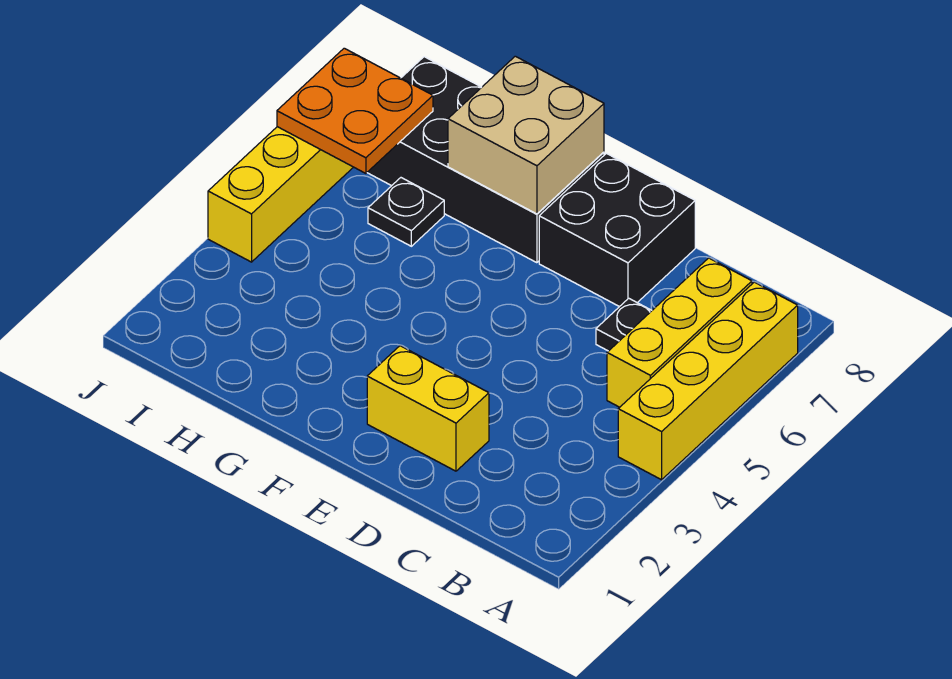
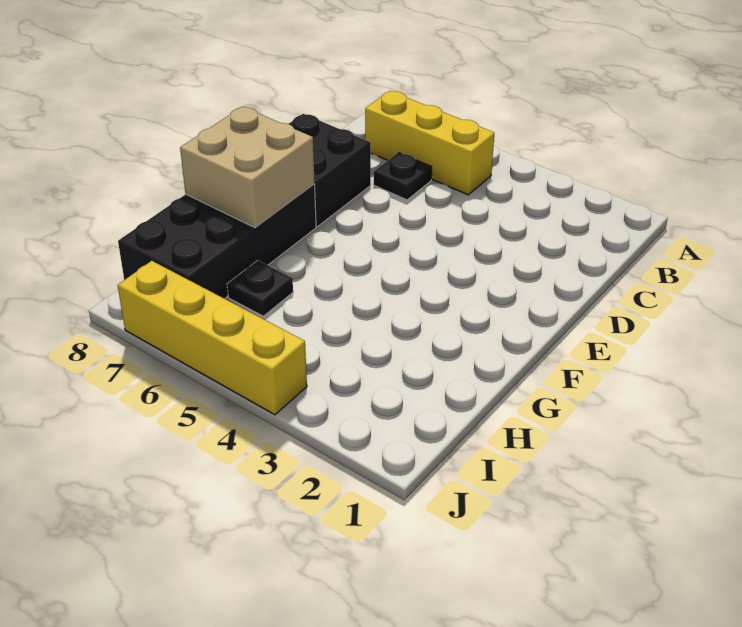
yellow brick A4:A7 level 1 -> none
yellow brick D2:E2 level 1 -> none
orange plate I6:J7 level 2 -> none

